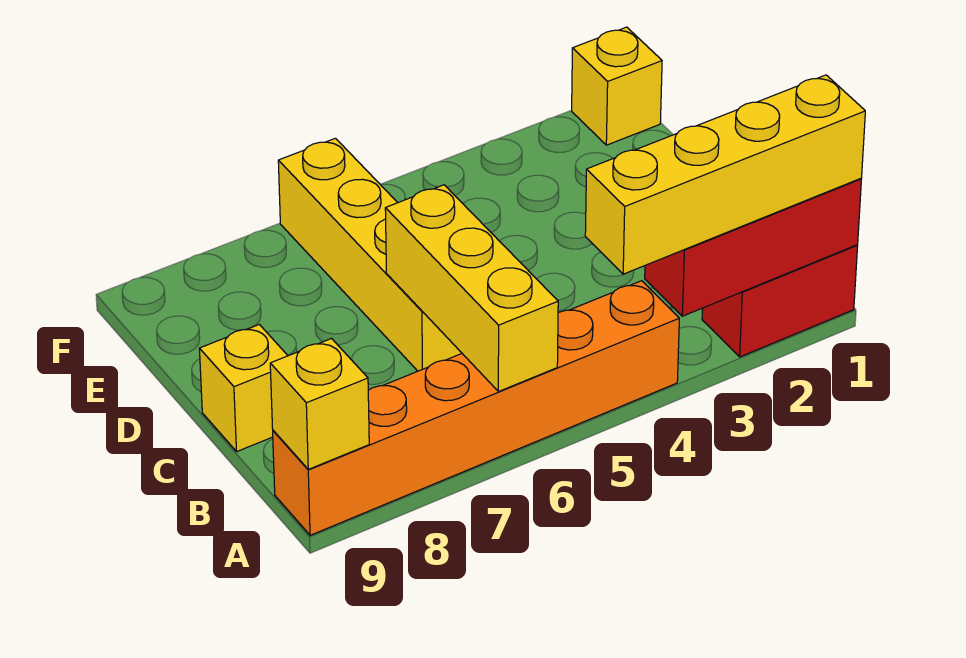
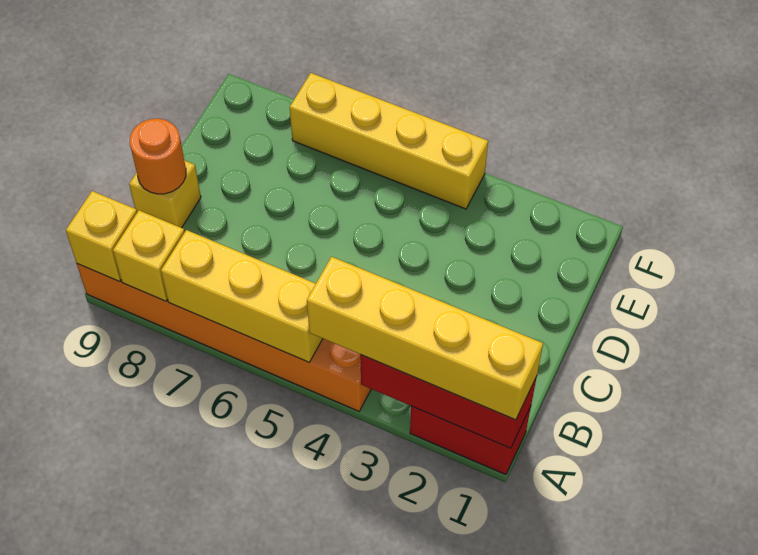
yellow brick A6:C6 level 2 -> yellow brick A5:A7 level 2
yellow brick C6:F6 level 1 -> yellow brick F4:F7 level 1
none -> orange round brick C9 level 2
yellow brick F1 level 1 -> yellow brick A8 level 2

